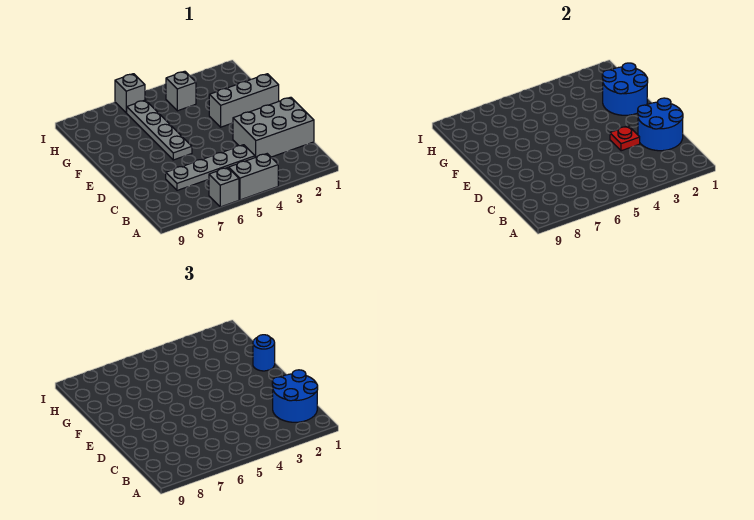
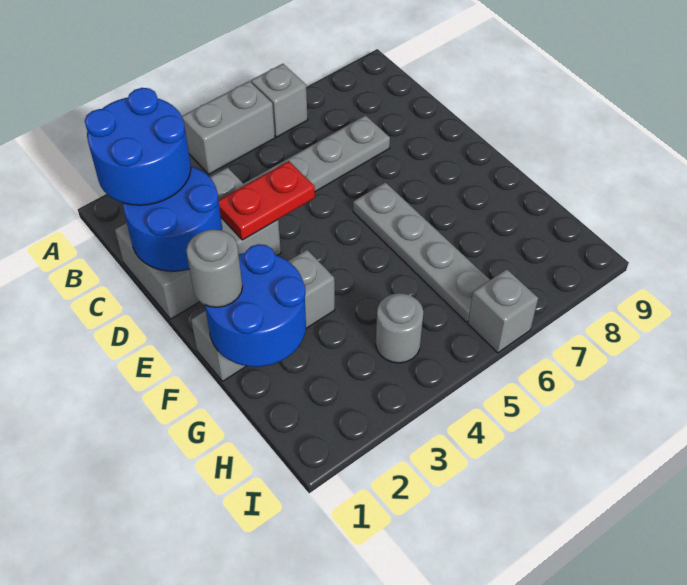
red plate D3 level 2 -> red plate D3:D4 level 2
blue round brick F1 level 3 -> grey round brick F1 level 3
grey brick H4 level 1 -> grey round brick H4 level 1

